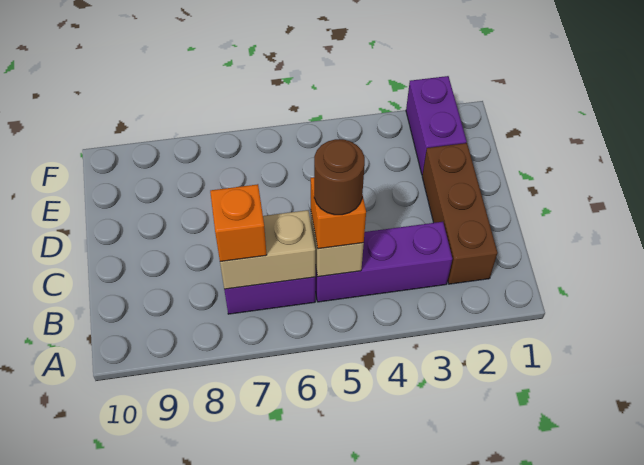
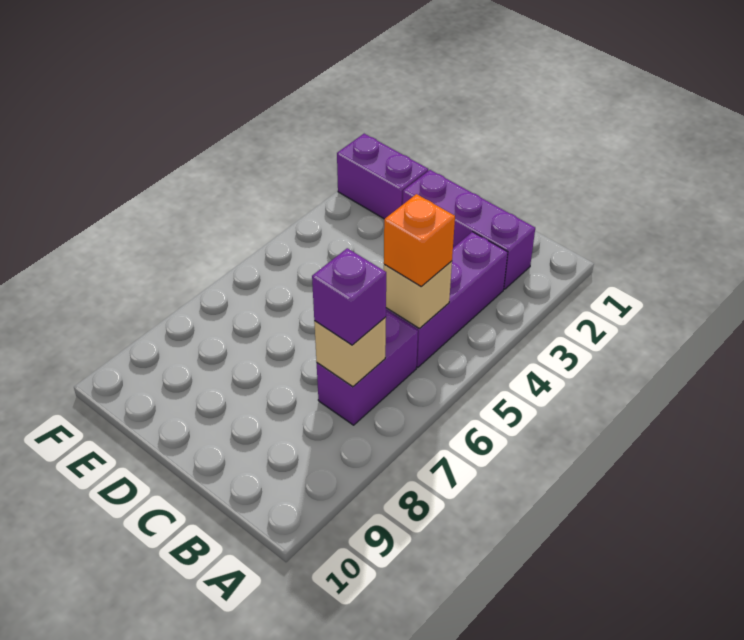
brown brick B2:D2 level 1 -> purple brick B2:D2 level 1
brown round brick B5 level 4 -> none
tan brick B6:B7 level 2 -> tan brick B7 level 2
orange brick B7 level 3 -> purple brick B7 level 3

